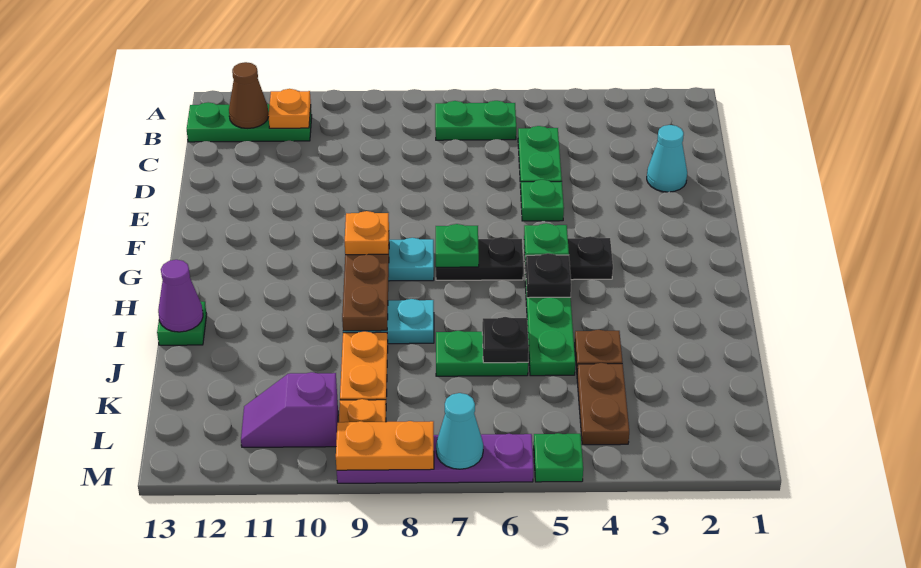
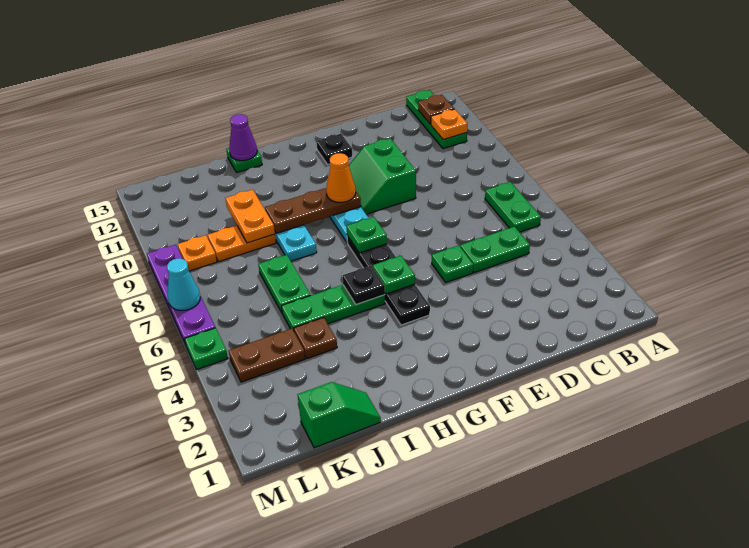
brown cone B12 level 2 -> brown plate B12 level 2
cyan cone D2 level 1 -> none
none -> green slope E9:F10 level 1 top E
orange plate G9 level 3 -> orange cone G9 level 3
none -> green slope J1:K1 level 1 top K
black plate J6 level 2 -> black plate F12 level 1
purple slope L10:L11 level 1 top 10 -> none
orange plate M8:M9 level 2 -> orange plate J9:J10 level 2

